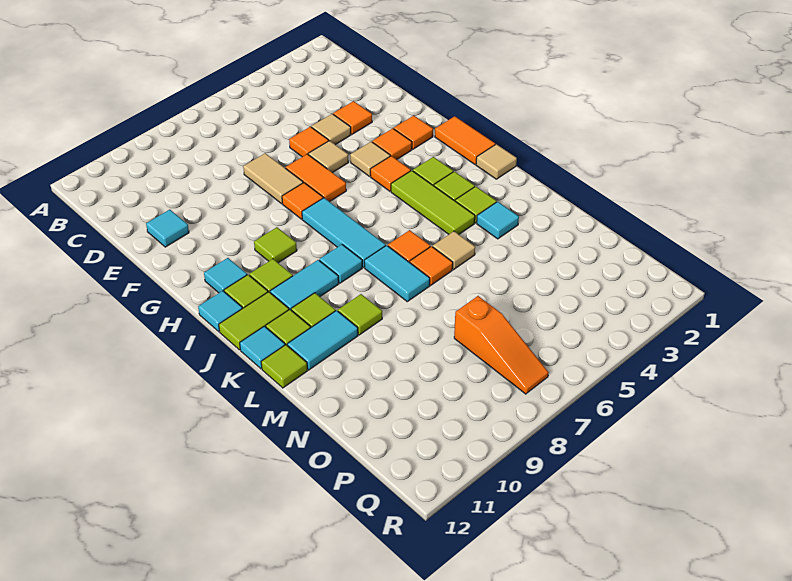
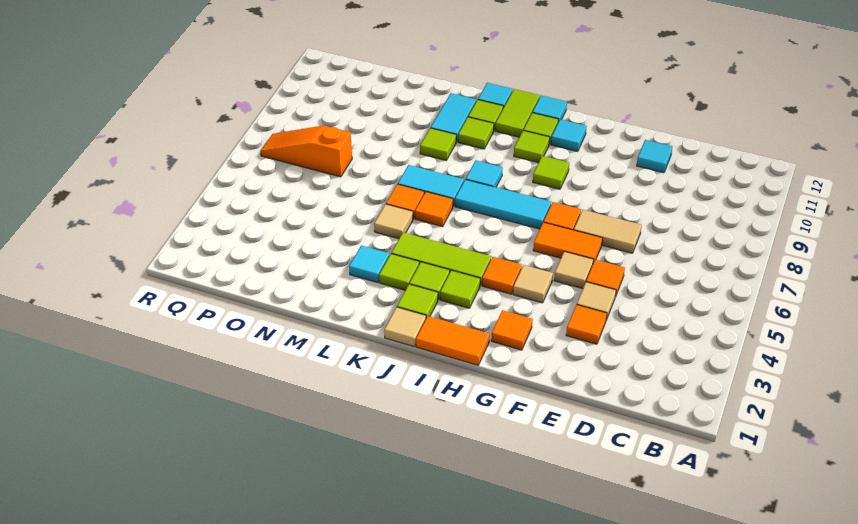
orange tile G3 level 1 -> none
cyan tile J9:J10 level 1 -> none
lime tile L12 level 1 -> lime tile J2 level 1

